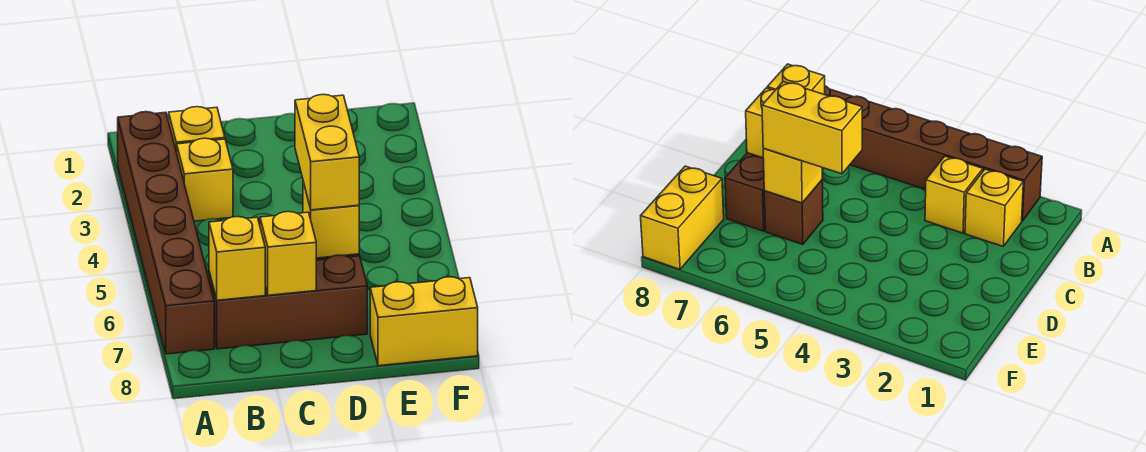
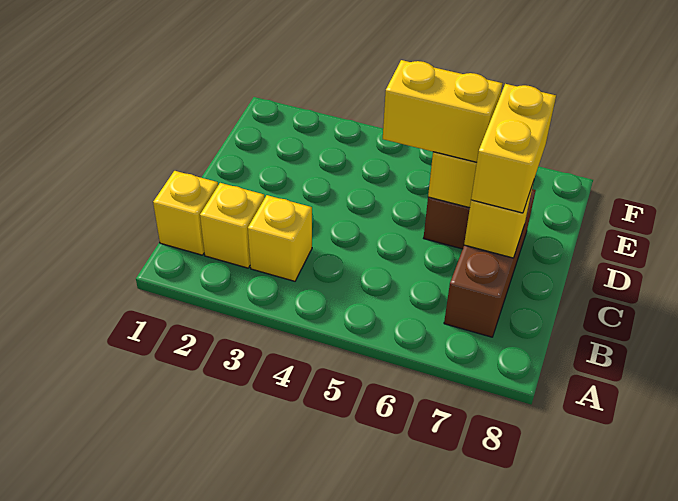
brown brick A2:A7 level 1 -> none
yellow brick B7 level 2 -> yellow brick B1 level 1
yellow brick E8:F8 level 1 -> yellow brick C7:D7 level 3

